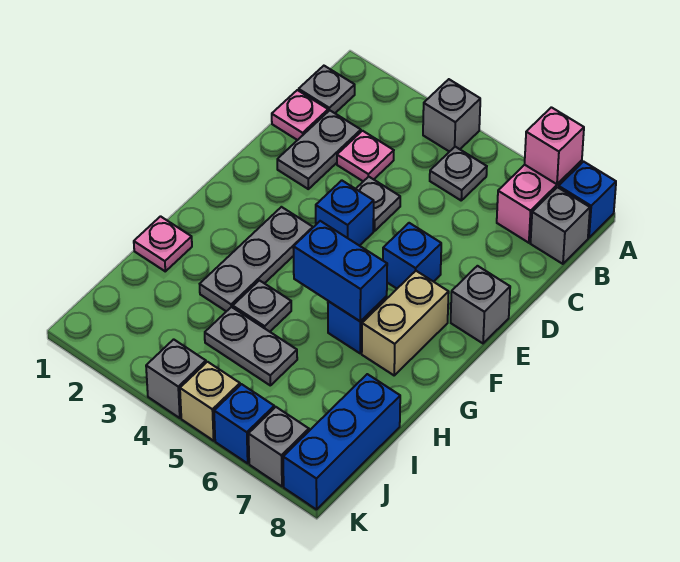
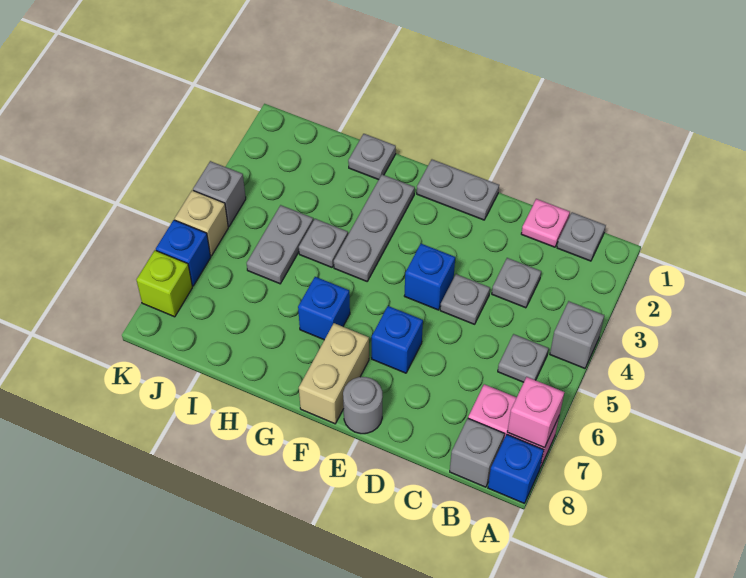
grey plate C2:D2 level 1 -> grey plate E1:F1 level 1
pink plate C3 level 1 -> grey plate C3 level 1
grey brick E8 level 1 -> grey round brick E8 level 1
grey plate F3:H3 level 1 -> grey plate G2:G4 level 1
tan brick F7:G7 level 1 -> tan brick F7:F8 level 1
blue brick G5:G6 level 2 -> none
pink plate H1 level 1 -> grey plate H1 level 1
blue brick I8:K8 level 1 -> none
grey brick K7 level 1 -> lime brick K7 level 1

